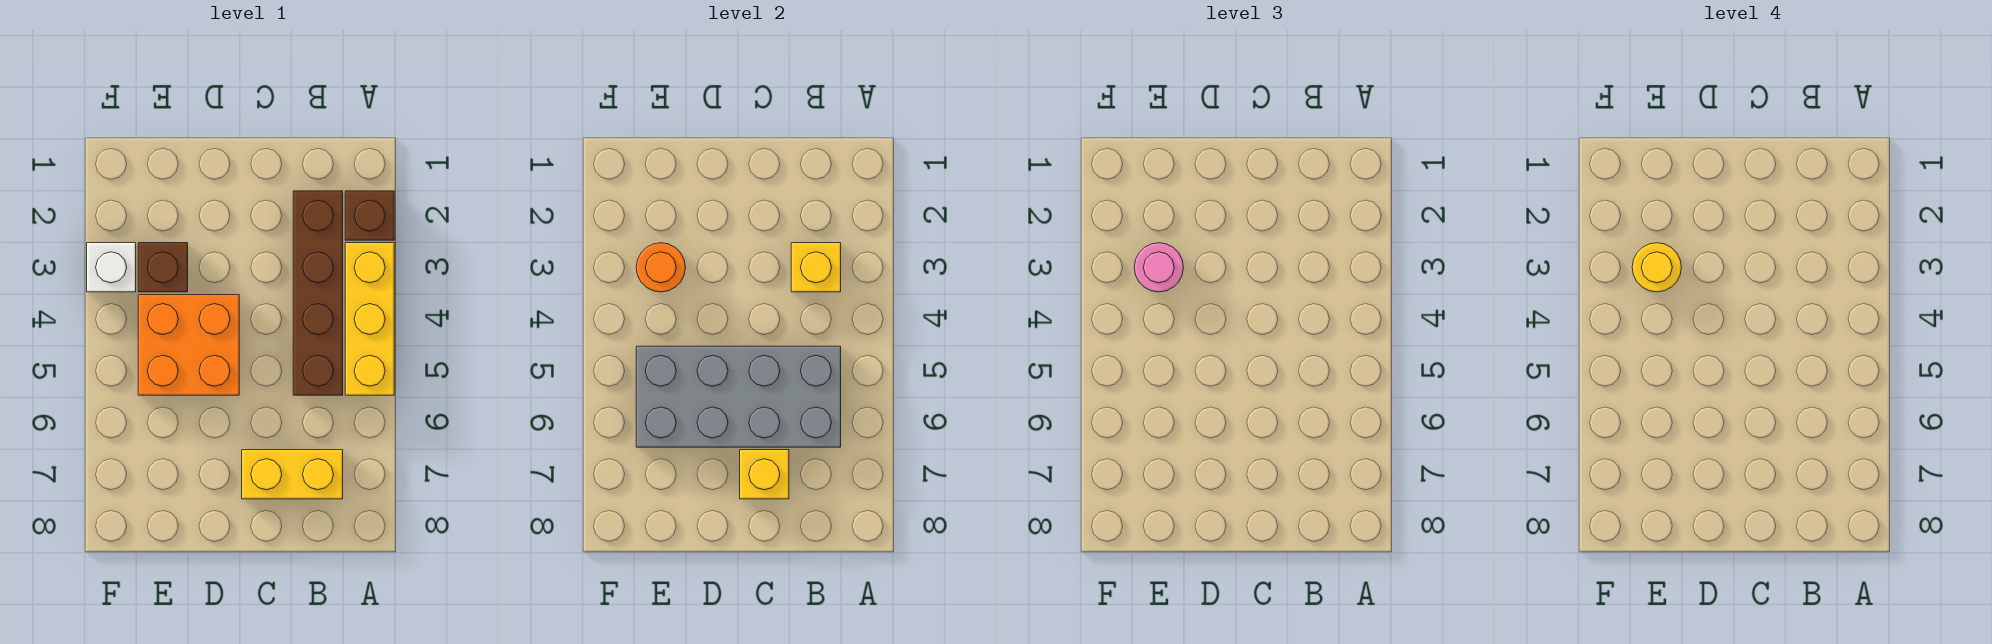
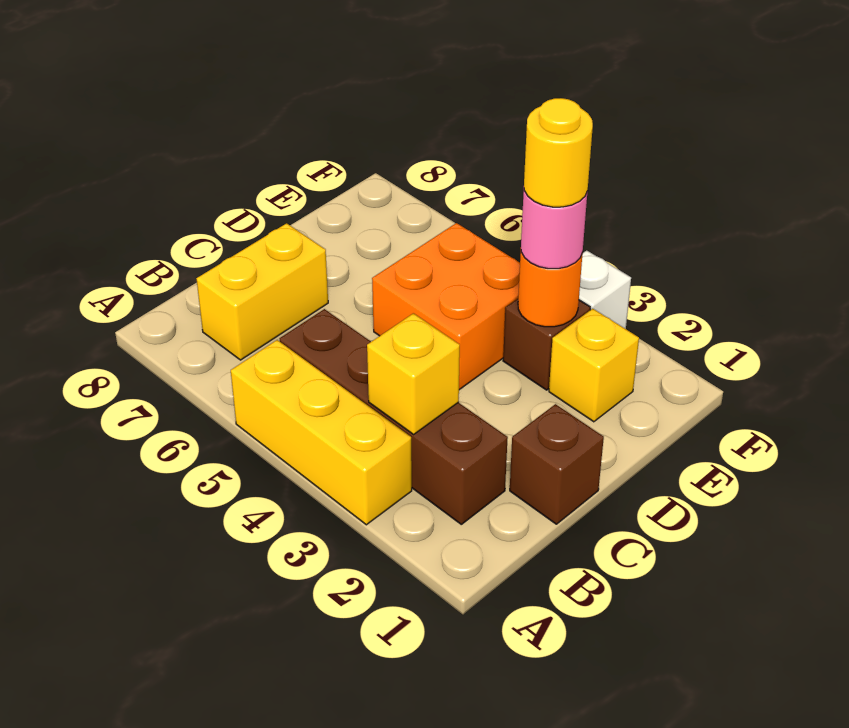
brown brick A2 level 1 -> brown brick C1 level 1
grey brick B5:E6 level 2 -> none
yellow brick C7 level 2 -> yellow brick E2 level 1

